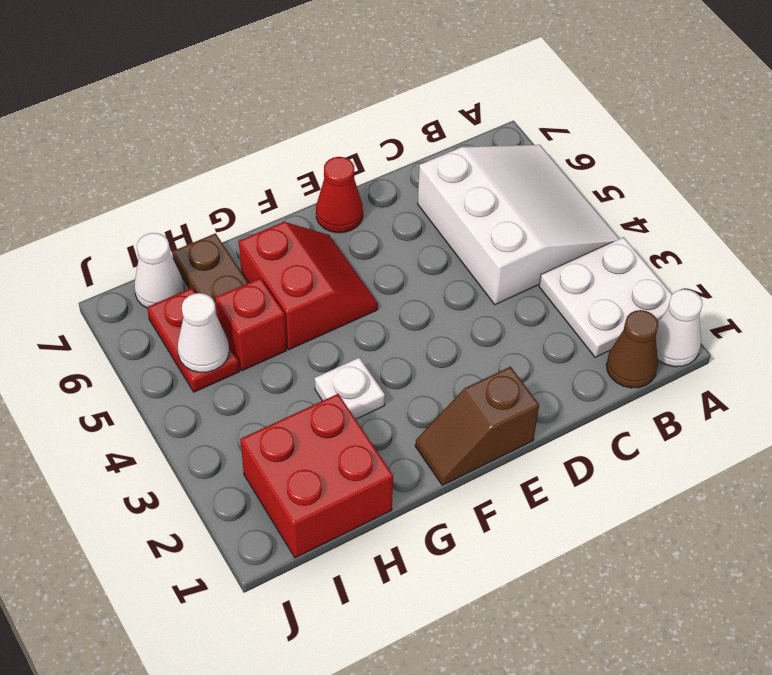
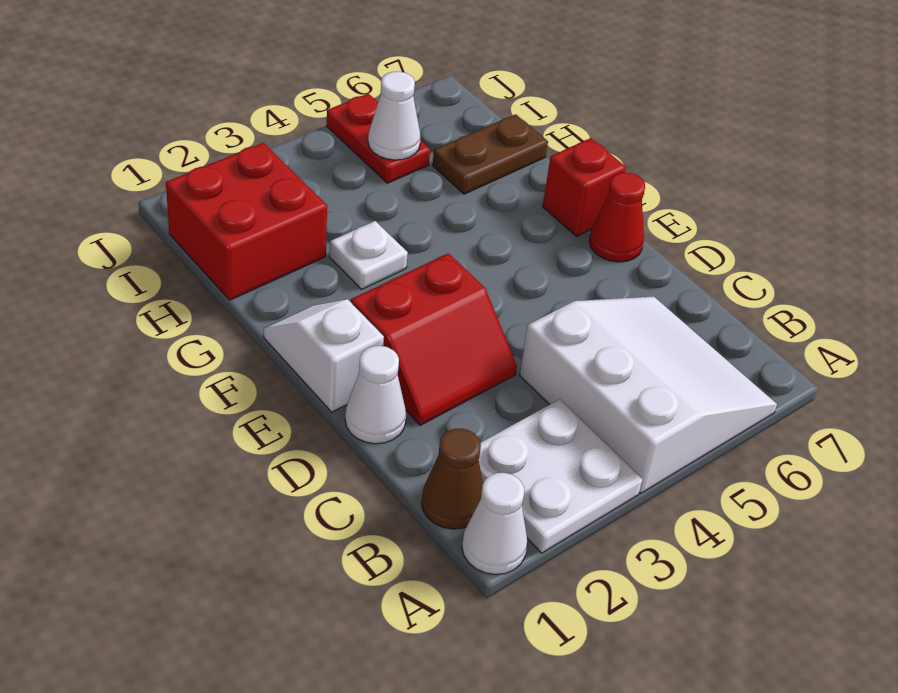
white slope A4:C6 level 1 top C -> white slope A4:C6 level 1 top 4
brown slope E1:F1 level 1 top E -> white slope E1:F1 level 1 top E
red slope F5:G6 level 1 top G -> red slope D2:E3 level 1 top E
red brick H5 level 1 -> red brick F7 level 1
red plate I5:I6 level 1 -> red plate I5:J5 level 1
white cone I7 level 1 -> white cone D1 level 1

